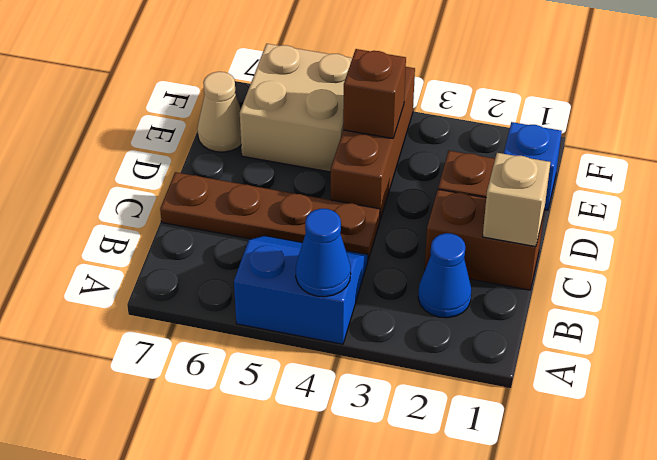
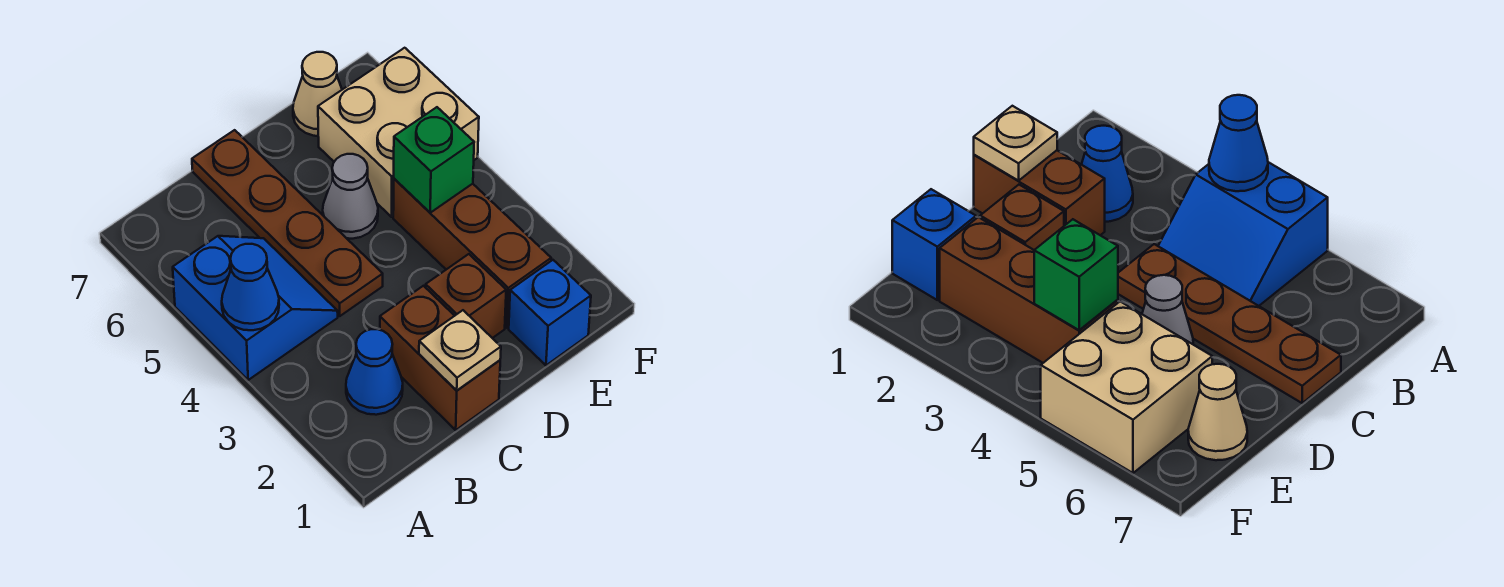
tan brick C1 level 2 -> tan plate C1 level 2
brown brick D4:F4 level 1 -> brown brick E2:E4 level 1
none -> grey cone D5 level 1
brown brick E4 level 2 -> green brick E4 level 2

